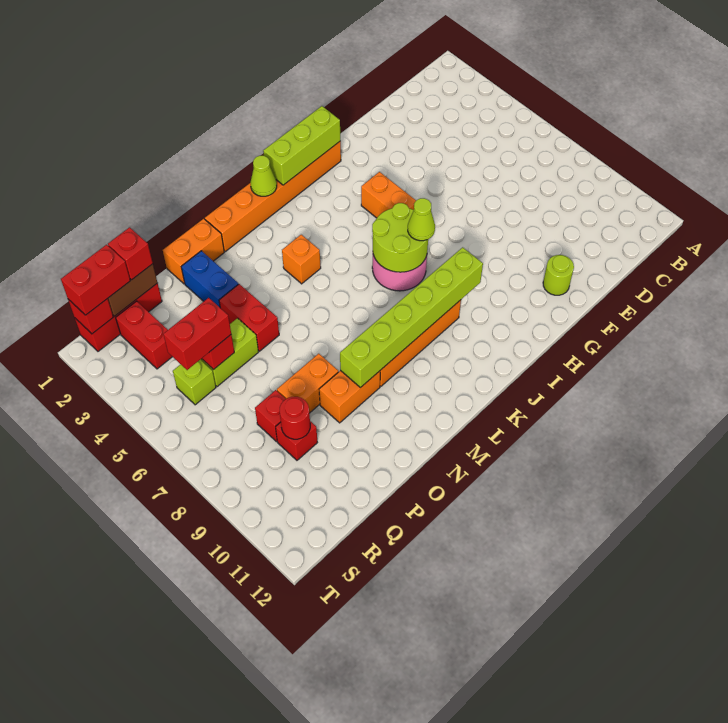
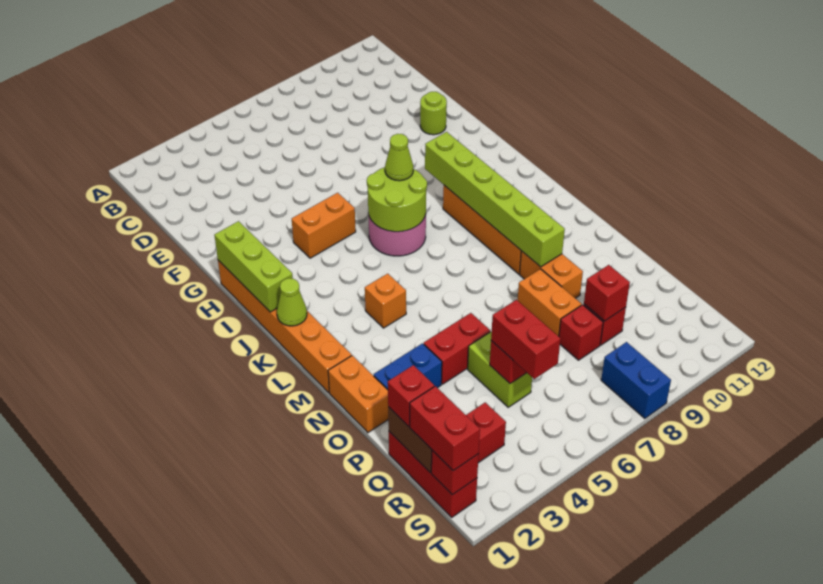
red round brick Q9 level 2 -> red brick Q9 level 2
lime brick R5 level 1 -> none
none -> blue brick S8:T8 level 1

